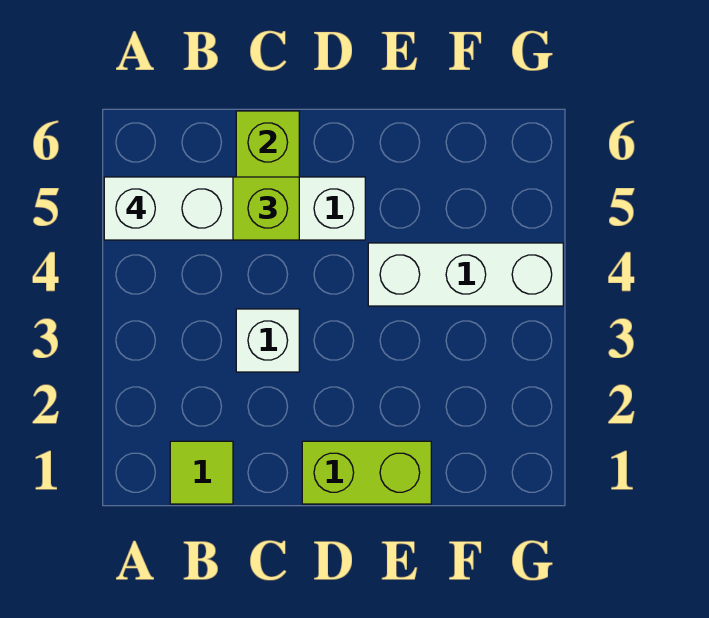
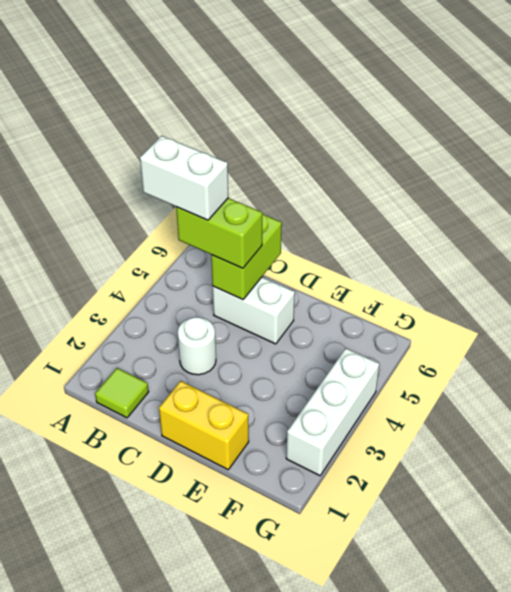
white brick C3 level 1 -> white round brick C3 level 1
lime brick D1:E1 level 1 -> yellow brick D1:E1 level 1
white brick E4:G4 level 1 -> white brick G2:G4 level 1

